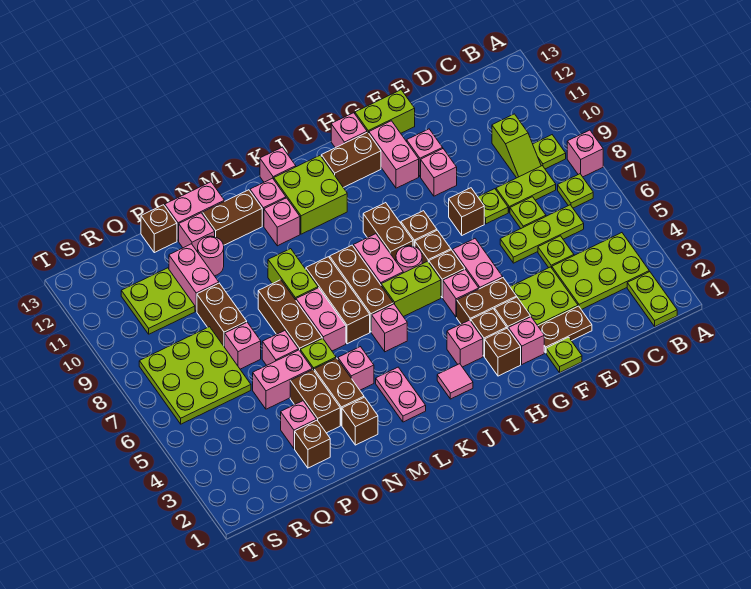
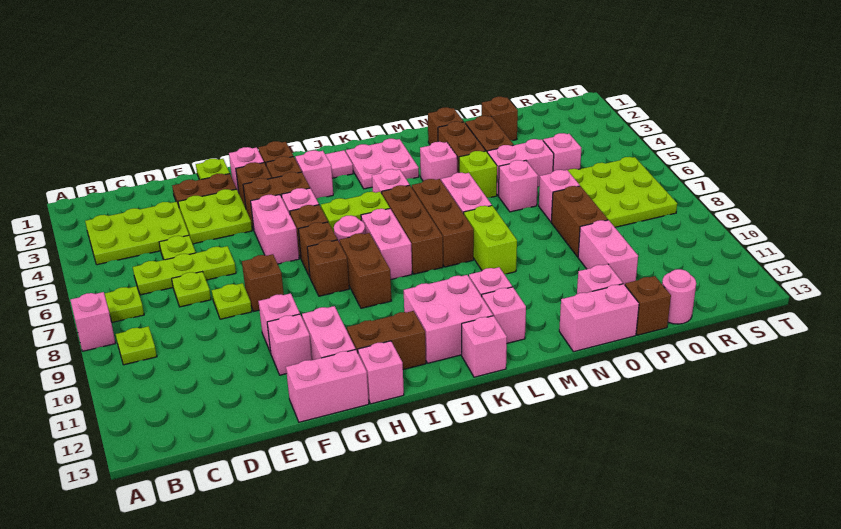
lime plate B1:B2 level 1 -> none
lime plate C8:D8 level 1 -> none
lime slope C9:C10 level 1 top 10 -> none
lime brick F13:G13 level 1 -> pink brick F13:G13 level 1
lime brick J11:K12 level 1 -> pink brick J11:K12 level 1
pink plate L2:L3 level 1 -> pink plate K2:L3 level 1
brown brick M12:N12 level 1 -> none
brown brick N6:N8 level 1 -> none
pink round brick O11 level 1 -> pink round brick Q13 level 1
pink brick P3 level 1 -> pink brick Q5 level 1
lime plate Q10:R11 level 1 -> none

